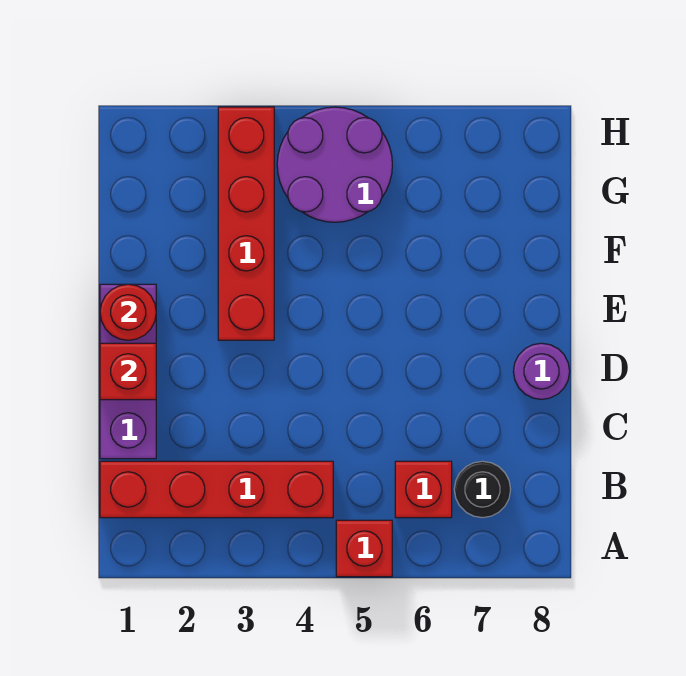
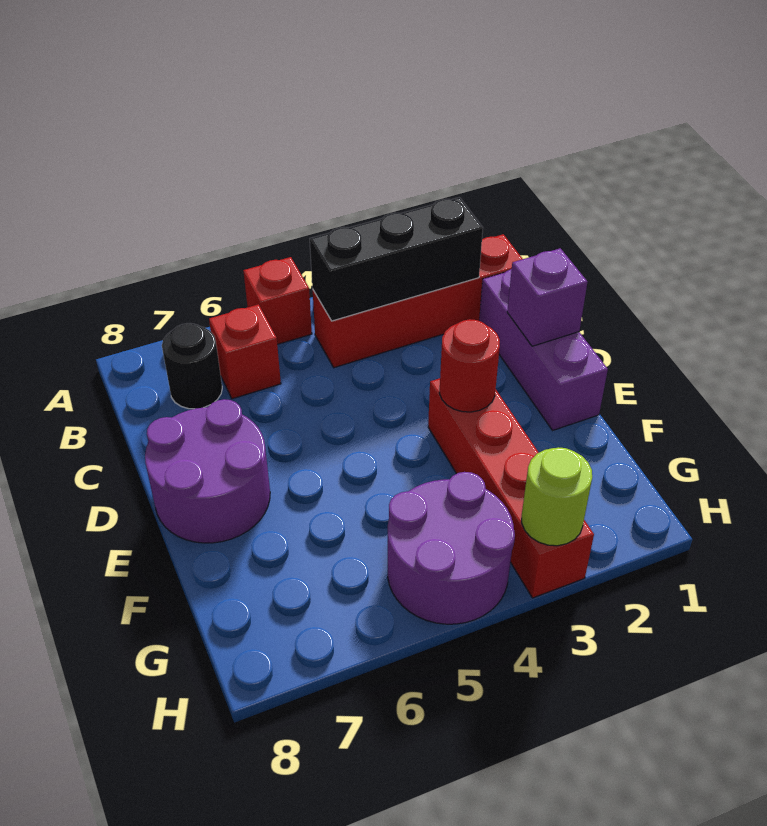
none -> black brick B2:B4 level 2
red brick D1 level 2 -> purple brick D1 level 2
purple round brick D8 level 1 -> purple round brick D7:E8 level 1
red round brick E1 level 2 -> red round brick E3 level 2
none -> lime round brick H3 level 2

